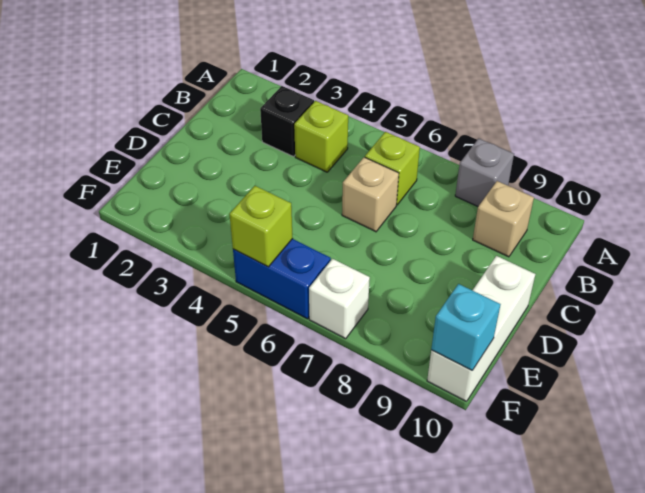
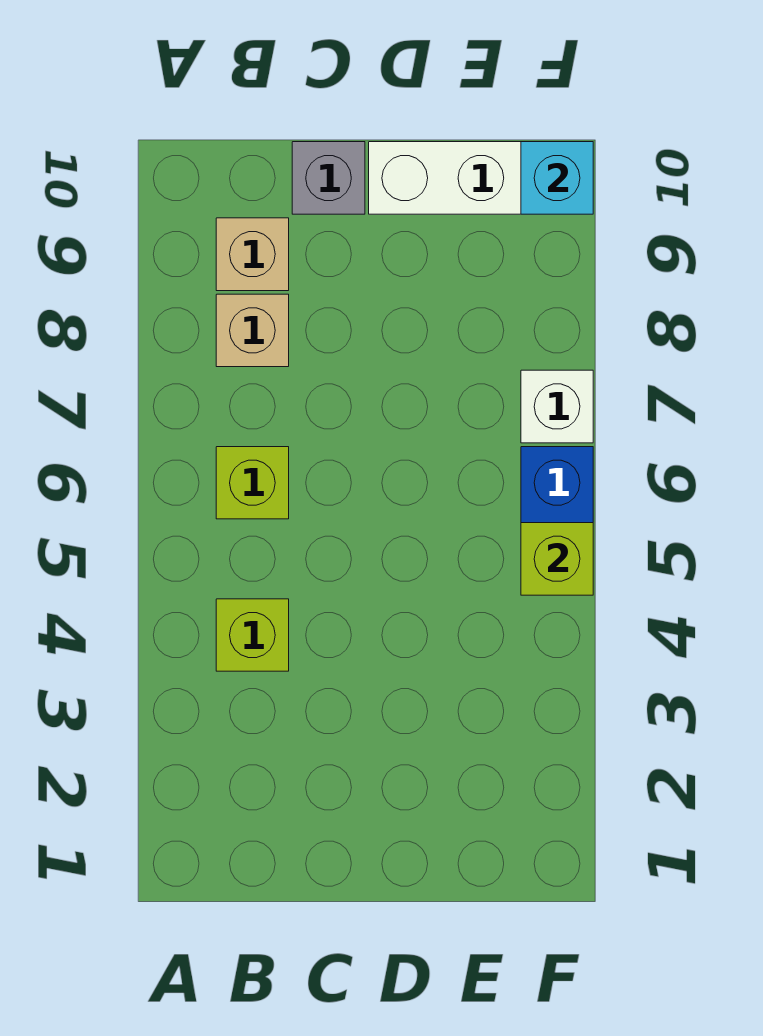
grey brick A8 level 1 -> grey brick C10 level 1
black brick B3 level 1 -> none
tan brick C6 level 1 -> tan brick B8 level 1

